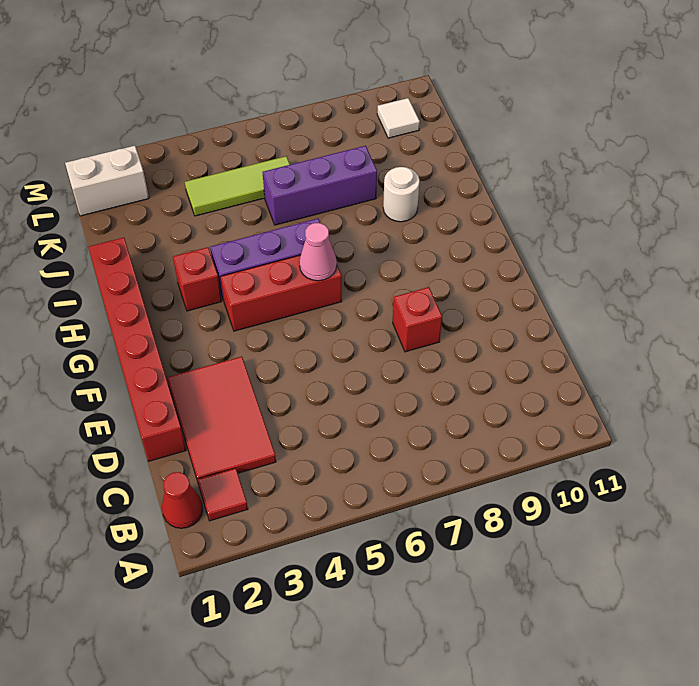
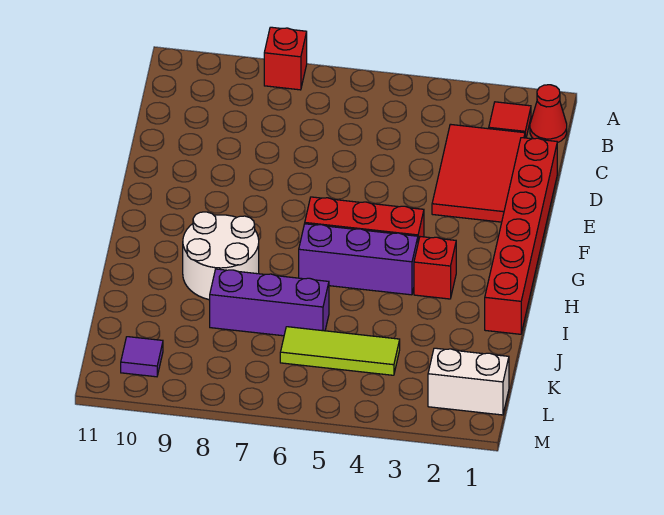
red brick E8 level 1 -> red brick A8 level 1
pink cone G6 level 2 -> none
white round brick I9 level 1 -> white round brick H8:I9 level 1
white tile L10 level 1 -> purple tile L10 level 1

